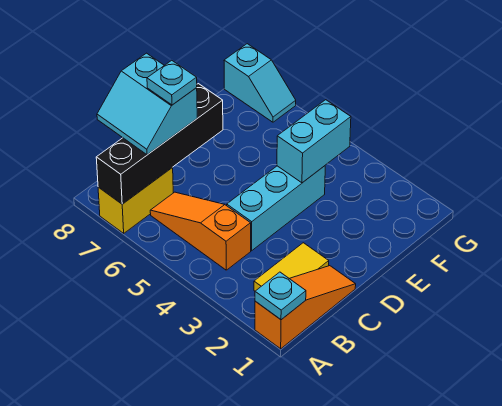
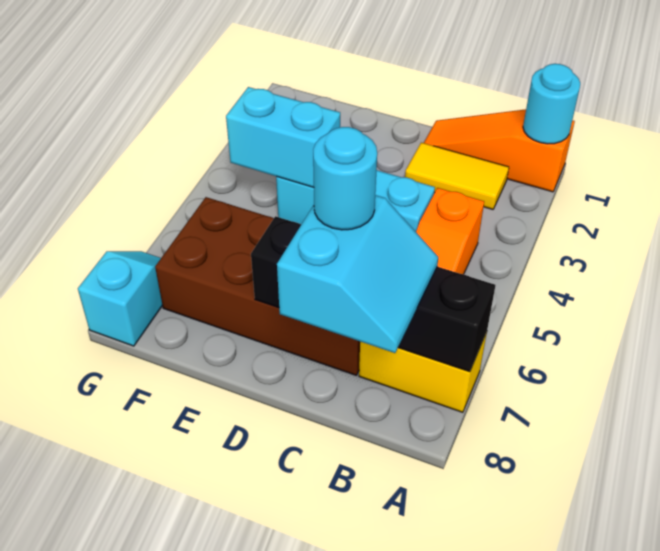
cyan plate A1 level 2 -> cyan round brick A1 level 2
none -> brown brick C6:F7 level 1
cyan plate C7 level 4 -> cyan round brick C7 level 4

